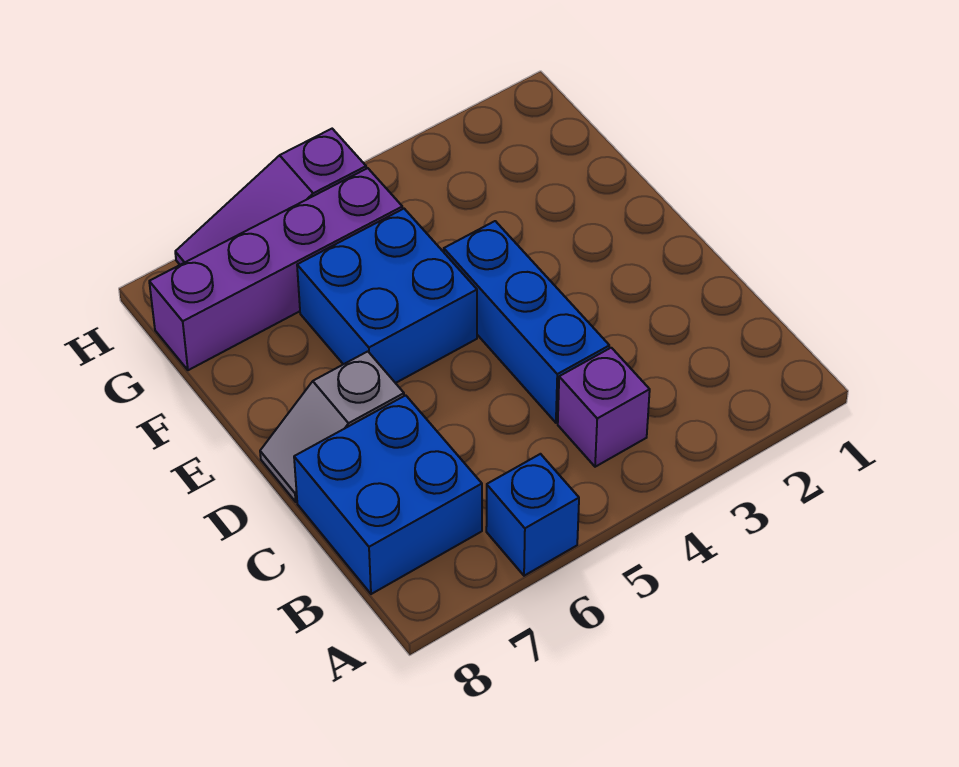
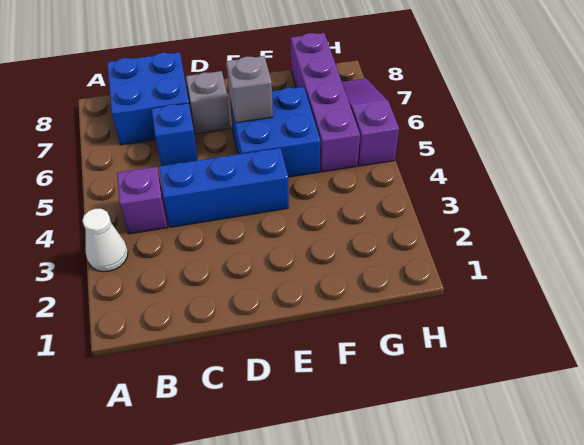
none -> white cone A3 level 1
blue brick A6 level 1 -> blue brick C6 level 1
none -> grey brick E6 level 2

